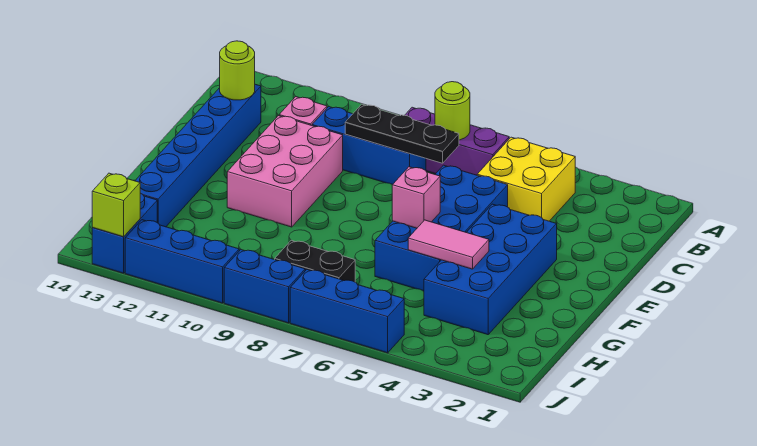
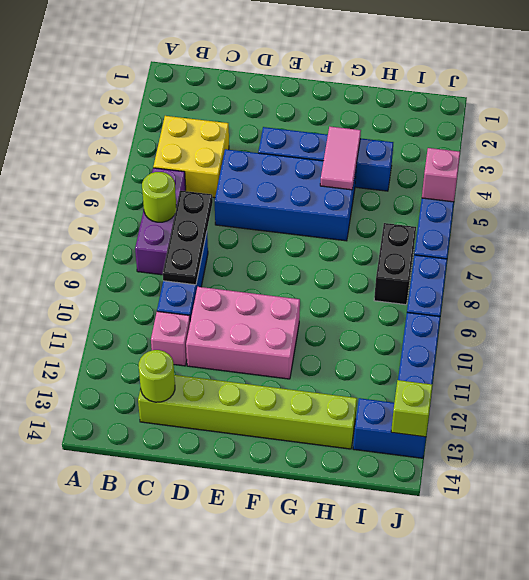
blue brick C13:H13 level 1 -> lime brick C13:H13 level 1
blue brick E3:H4 level 1 -> blue brick E4:H4 level 1
pink brick F6 level 2 -> pink brick J5 level 2

